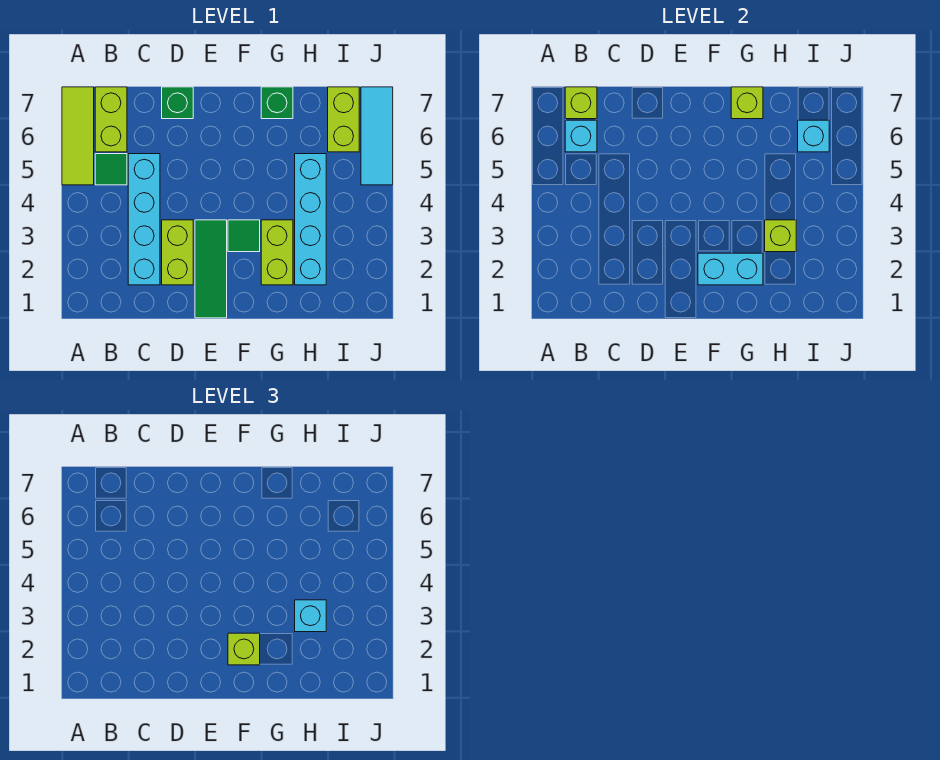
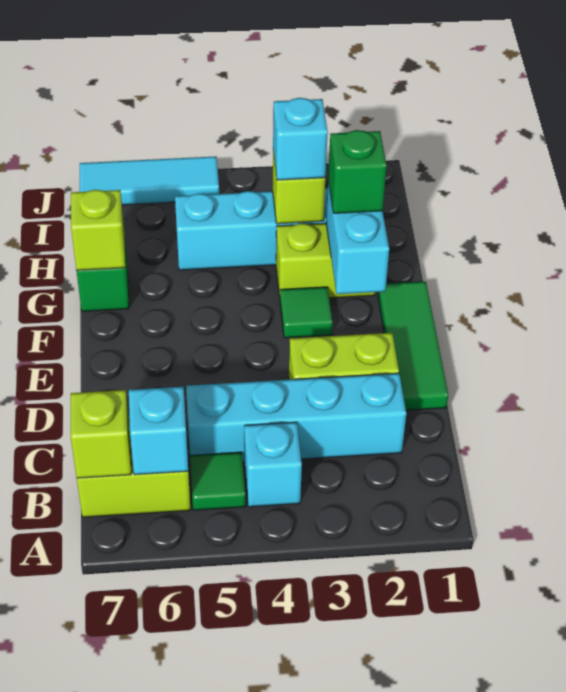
lime tile A5:A7 level 1 -> none
green brick D7 level 1 -> green brick G2 level 3
green tile E1:E3 level 1 -> green tile D1:F1 level 1
lime brick F2 level 3 -> none
lime brick I6:I7 level 1 -> none
cyan brick I6 level 2 -> cyan brick B4 level 1

